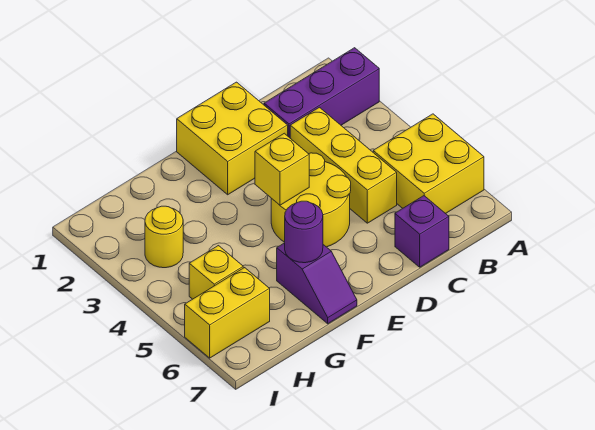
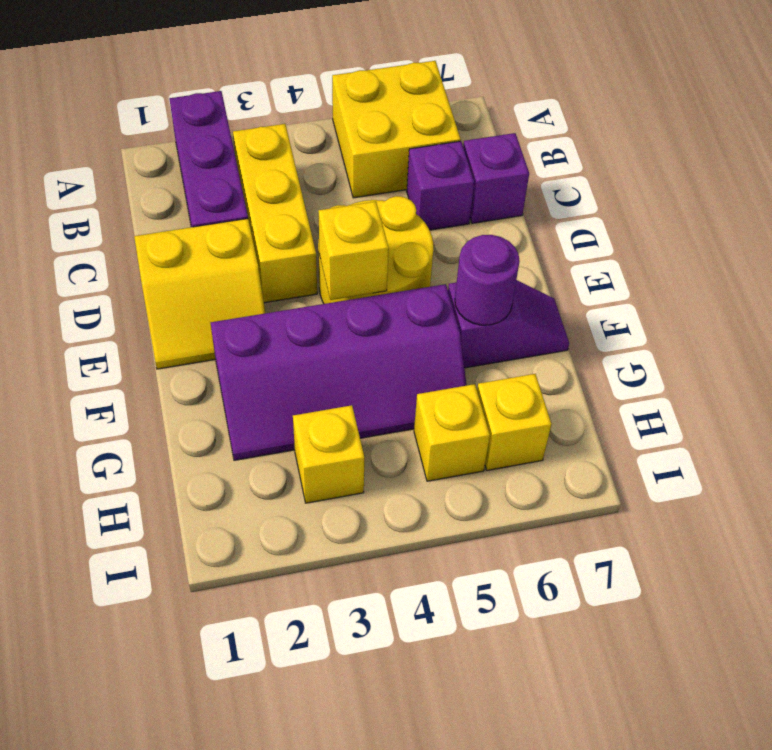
yellow brick C3:C5 level 1 -> yellow brick B3:D3 level 1
none -> purple brick C6 level 1
yellow brick D1:E2 level 1 -> yellow slope D1:E2 level 1 top D
none -> purple slope F2:G5 level 1 top F
yellow round brick H3 level 1 -> yellow brick H3 level 1
yellow brick H6:I6 level 1 -> yellow brick H6 level 1

